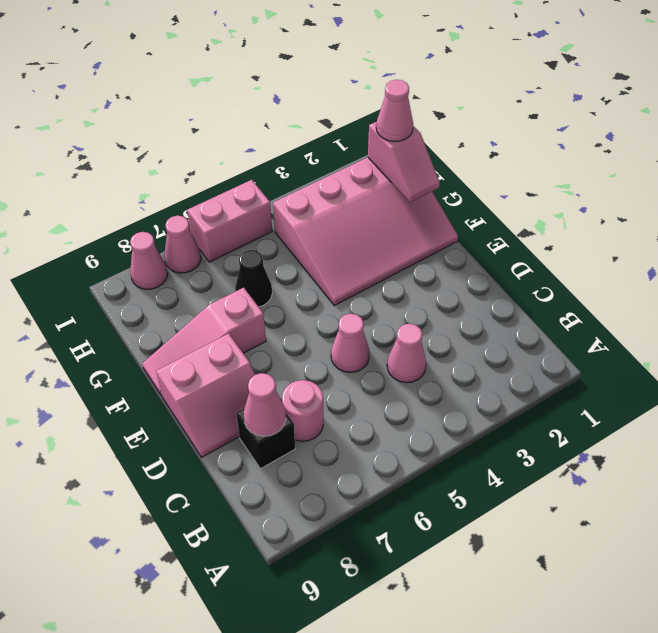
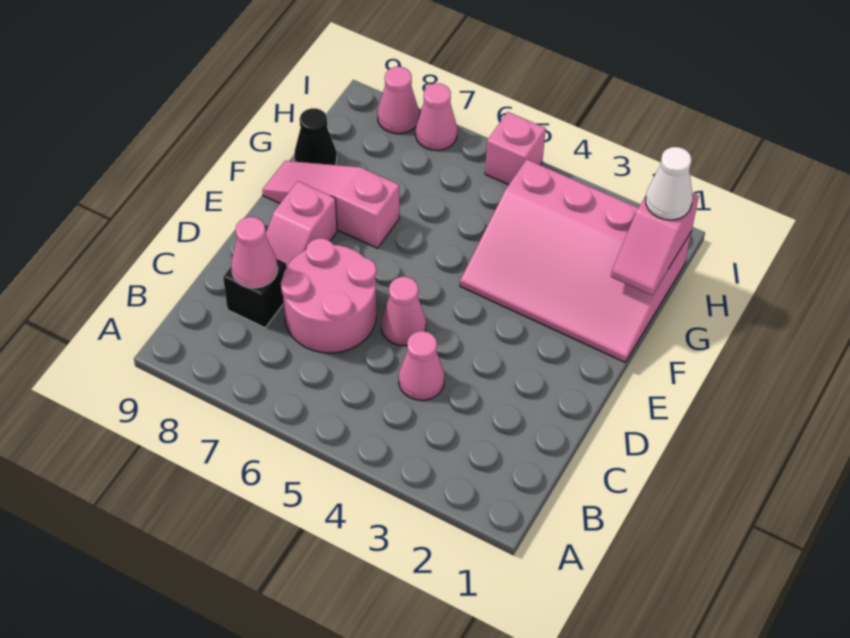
pink round brick C7 level 1 -> pink round brick C6:D7 level 1
pink slope D8:E9 level 1 top E -> pink slope D8:E8 level 1 top E
black cone G6 level 1 -> black cone G9 level 1
pink cone H1 level 3 -> white cone H1 level 3
pink brick I5:I6 level 1 -> pink brick I5 level 1

